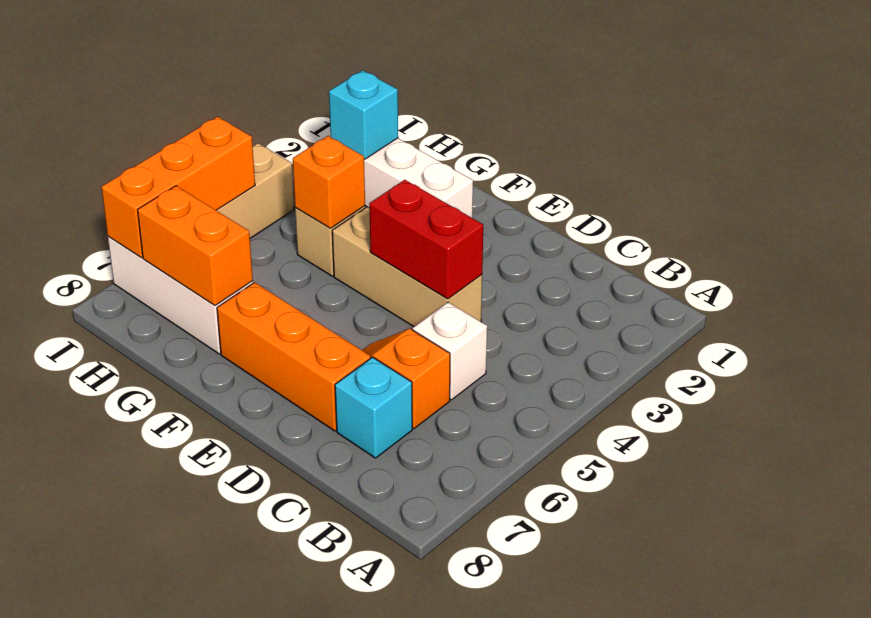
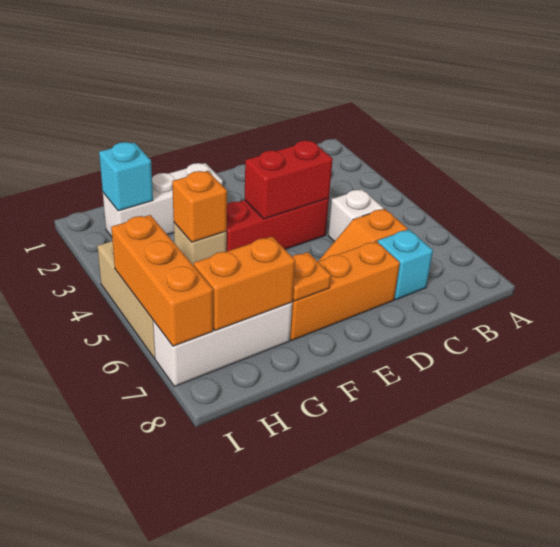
tan brick D4:F4 level 1 -> red brick D4:F4 level 1
none -> orange plate F7 level 2

